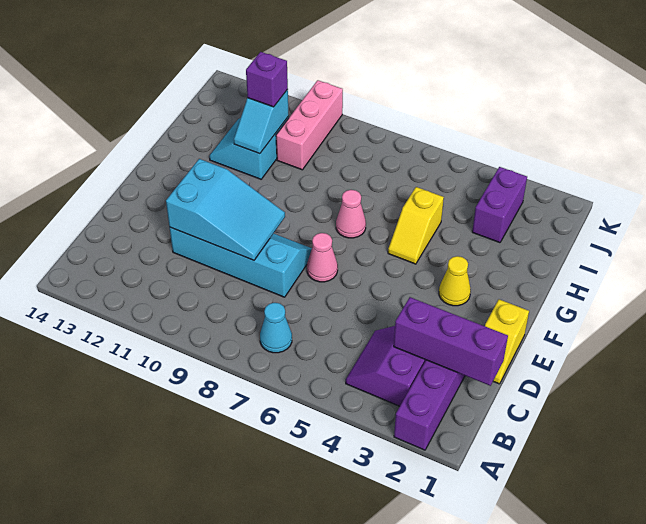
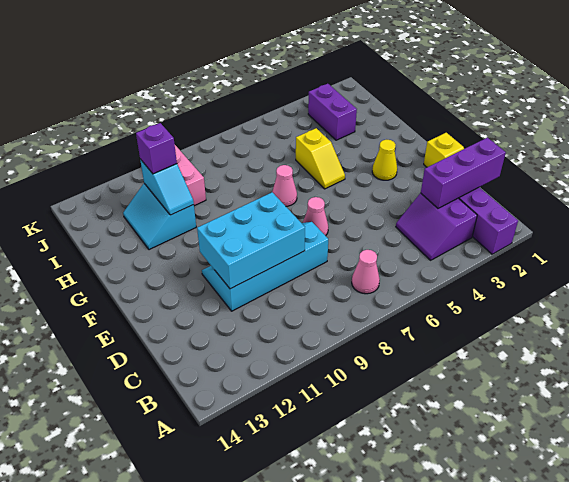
cyan cone B7 level 1 -> pink cone B7 level 1
cyan slope D9:E11 level 2 top 11 -> cyan brick D9:E11 level 2

